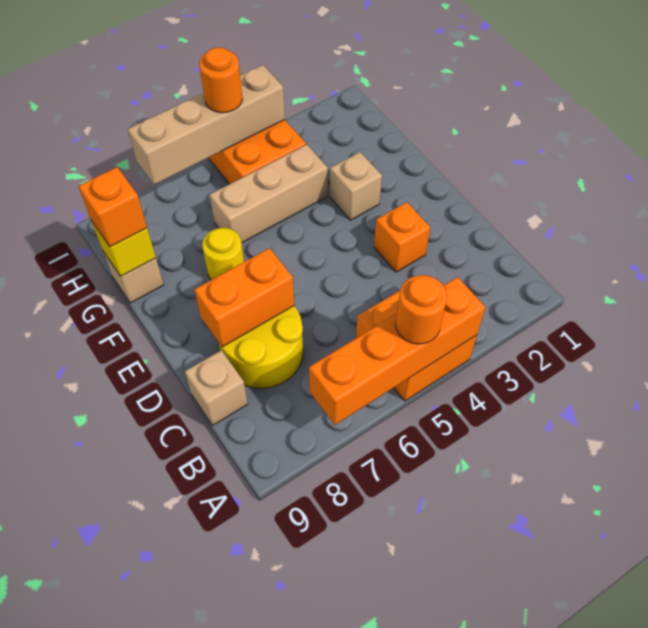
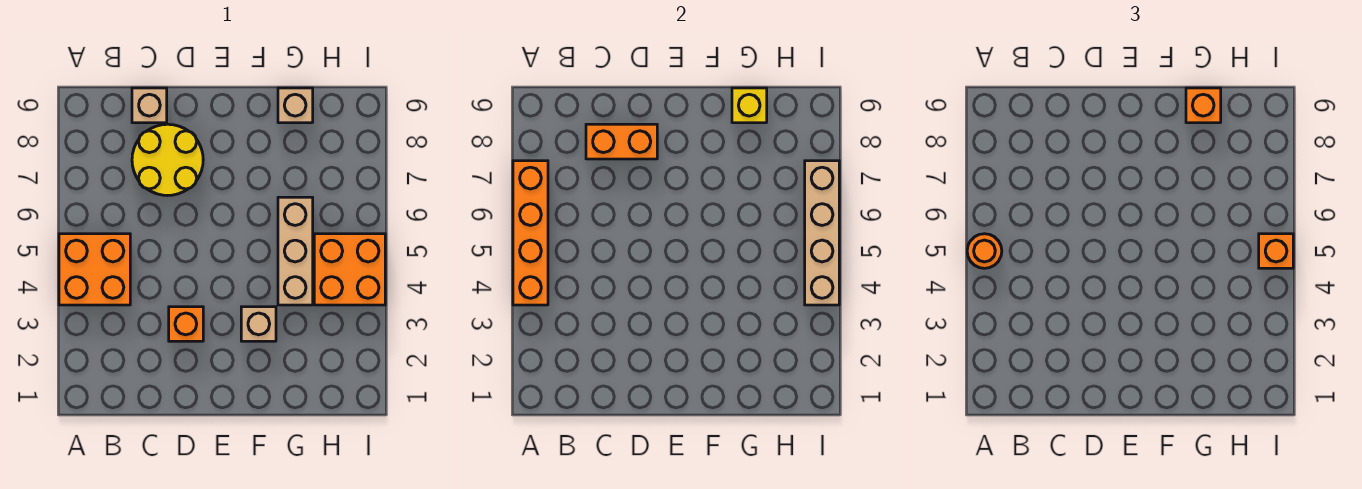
orange brick D7:D8 level 2 -> orange brick C8:D8 level 2
yellow round brick F7 level 1 -> none
orange round brick I5 level 3 -> orange brick I5 level 3

